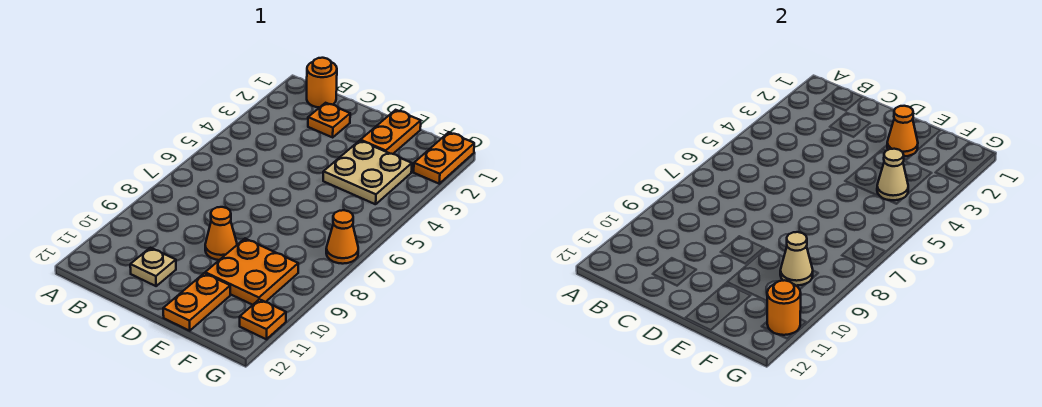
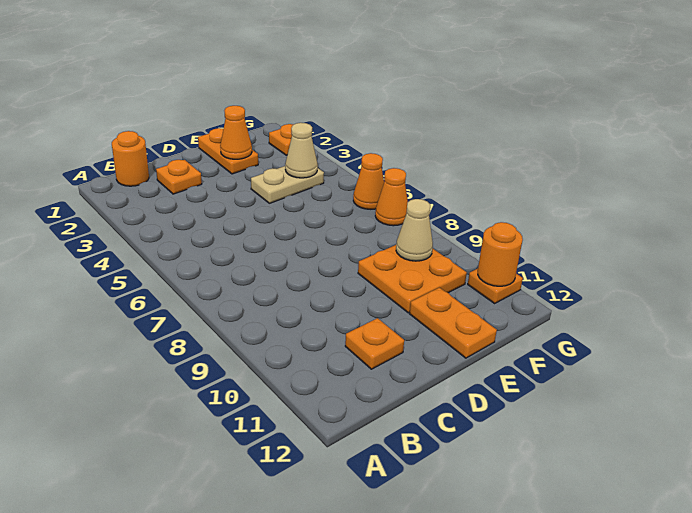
tan plate C11 level 1 -> orange plate C11 level 1
orange cone D9 level 1 -> orange cone G6 level 1
tan plate E3:F4 level 1 -> tan plate E4:F4 level 1
orange plate G1:G2 level 1 -> orange plate G2 level 1

